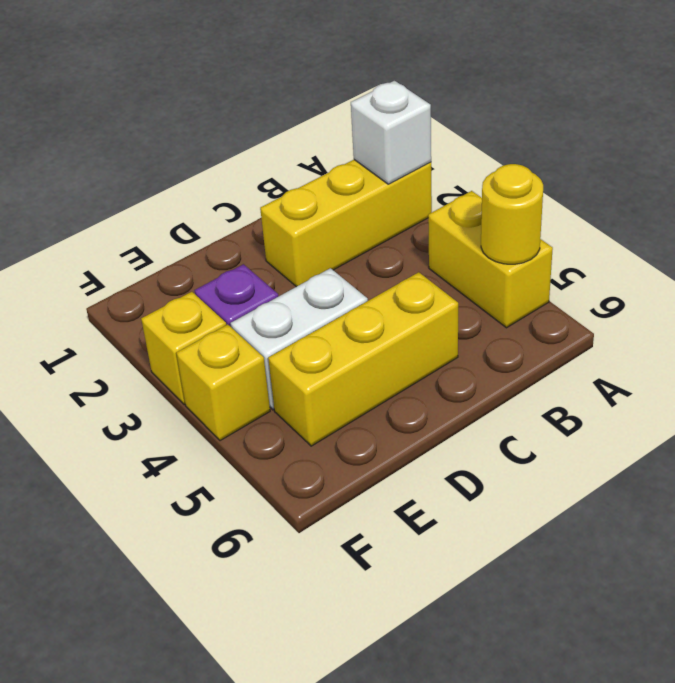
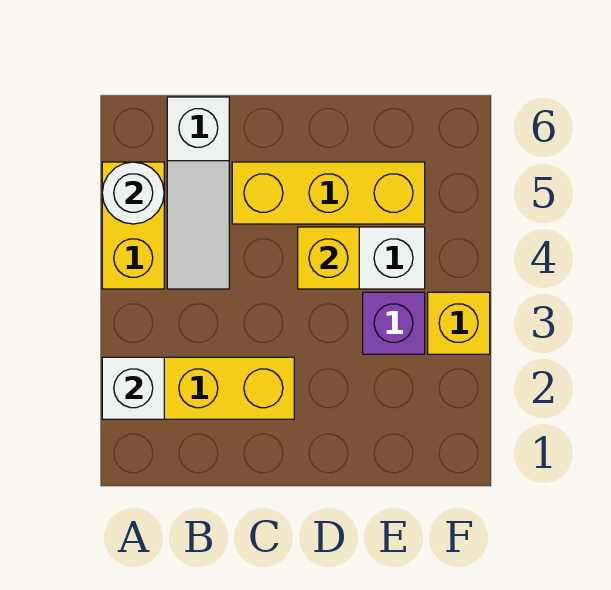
yellow round brick A5 level 2 -> white round brick A5 level 2
none -> white slope B4:B6 level 1 top 6
yellow brick F4 level 1 -> yellow brick D4 level 2

